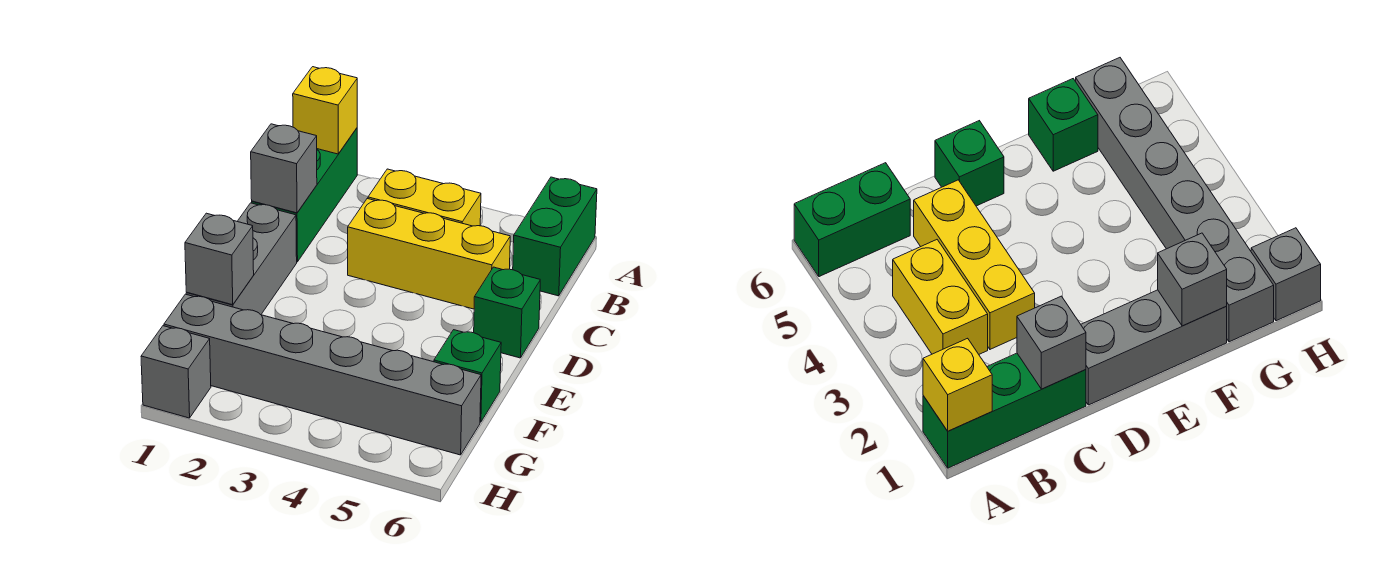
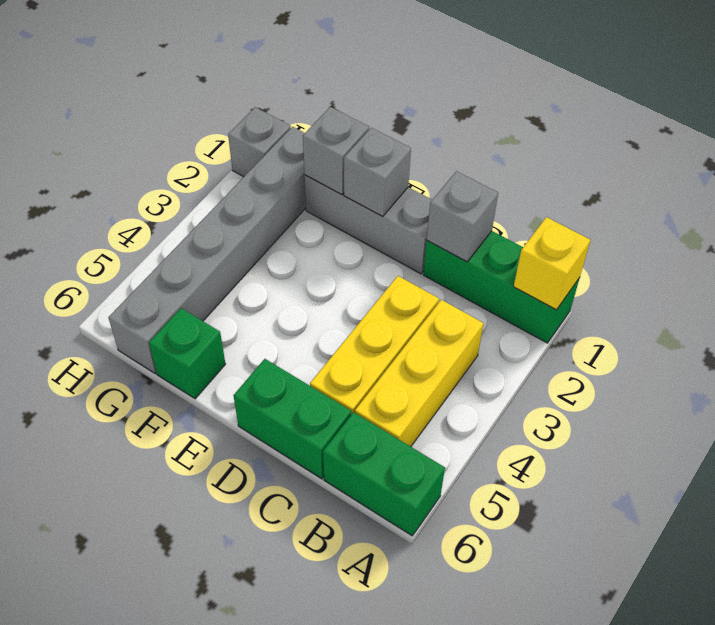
yellow brick B3:B4 level 1 -> yellow brick B3:B5 level 1
green brick D6 level 1 -> green brick C6:D6 level 1
none -> grey brick E1 level 2

